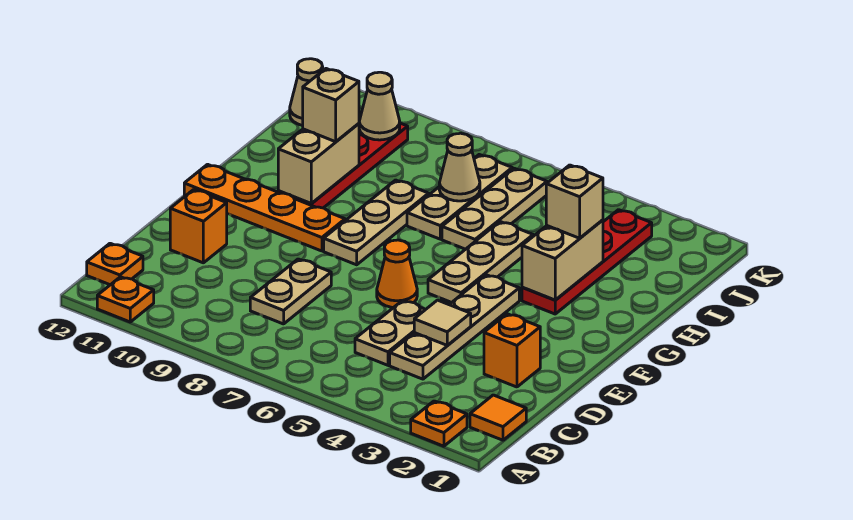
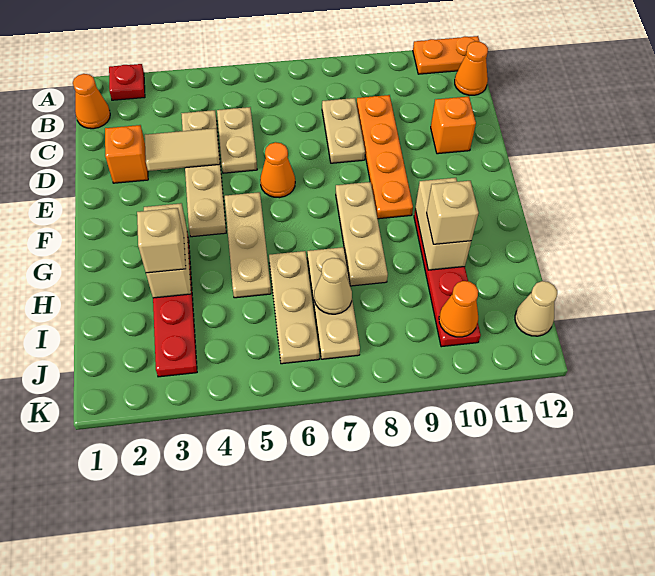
orange plate A2 level 1 -> red plate A2 level 1
orange plate A11 level 1 -> orange plate A11:A12 level 1
orange tile B1 level 1 -> orange cone B1 level 1
orange plate B12 level 1 -> orange cone B12 level 1
tan tile D4 level 2 -> tan tile D3:D4 level 2
orange plate F9:F12 level 1 -> orange plate C9:F9 level 1
tan cone J10 level 2 -> orange cone J10 level 2

